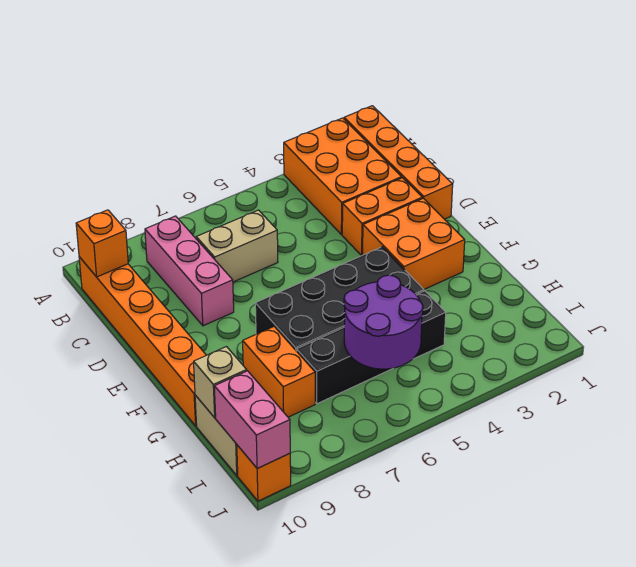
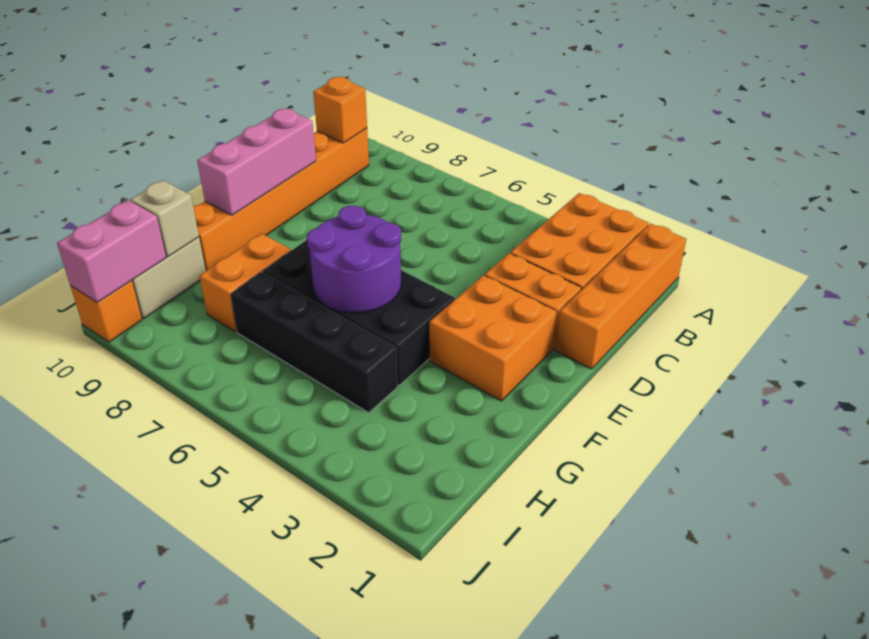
pink brick B8:D8 level 1 -> pink brick D10:F10 level 2
tan brick C6:C7 level 1 -> none
purple round brick H5:I6 level 2 -> purple round brick F5:G6 level 2

